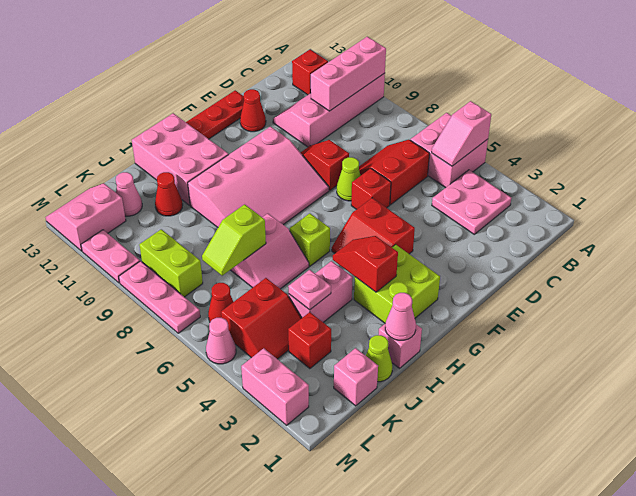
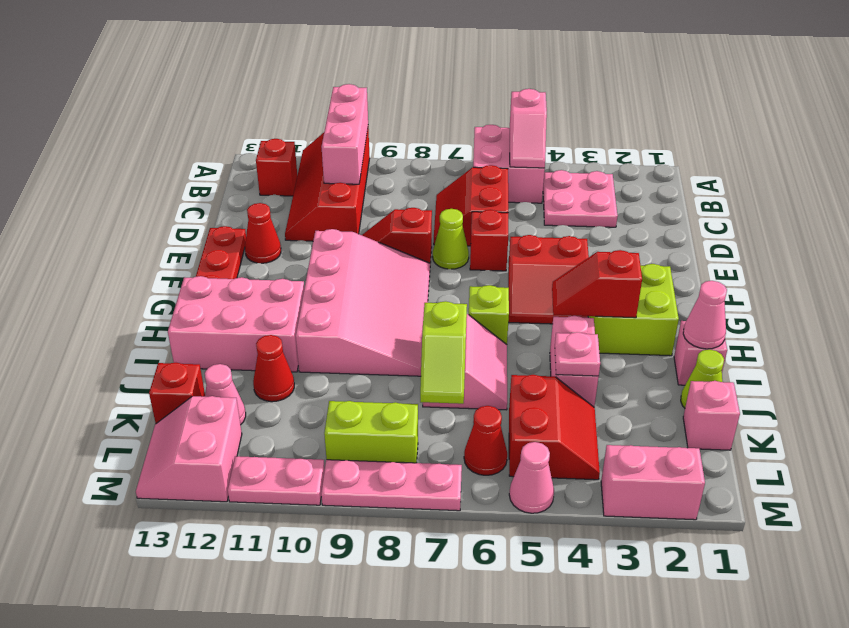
pink slope A10:D11 level 1 top 10 -> red slope A10:D11 level 1 top 10
red brick K3 level 1 -> red brick K13 level 1

